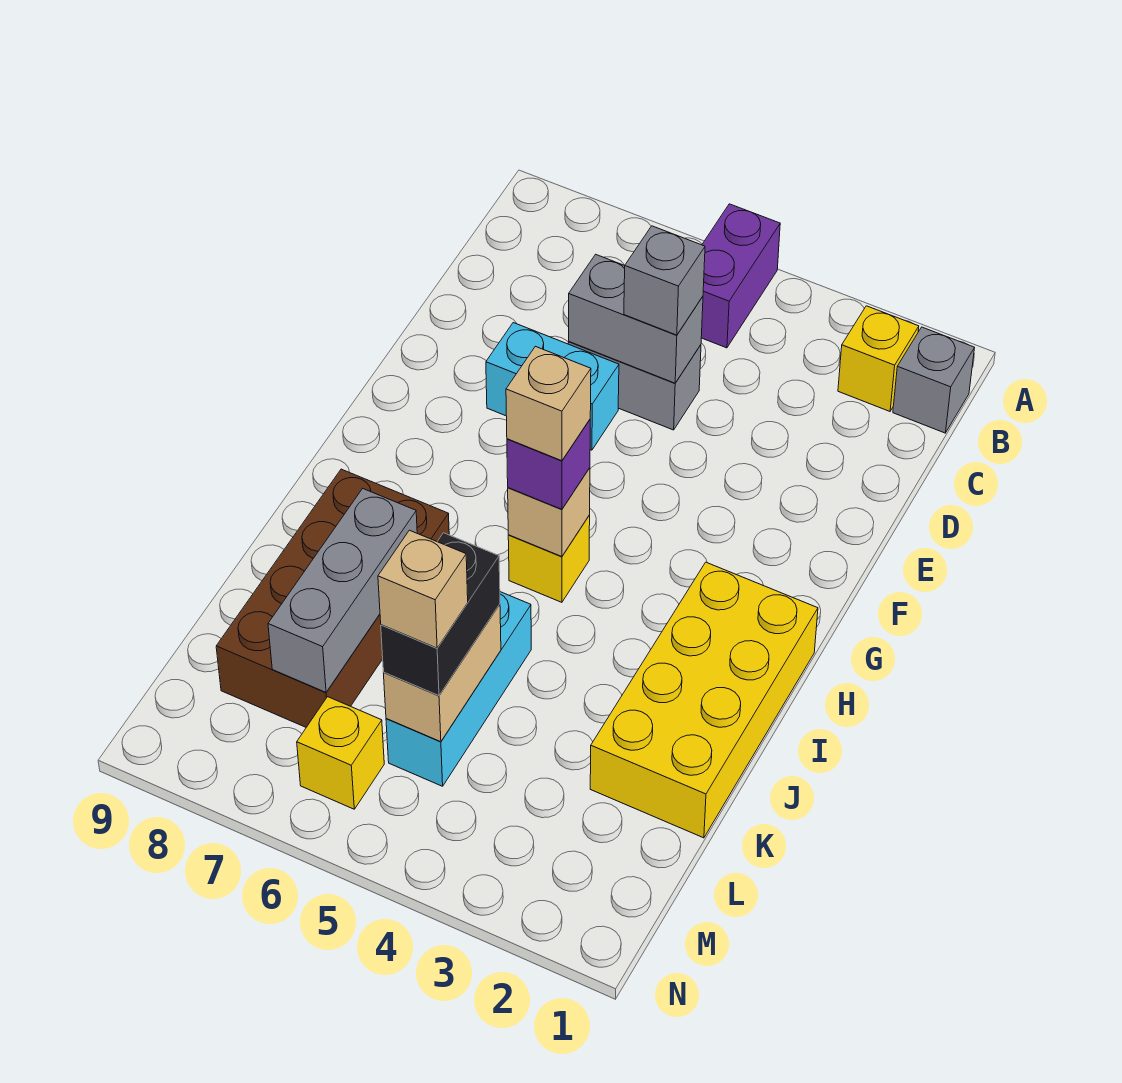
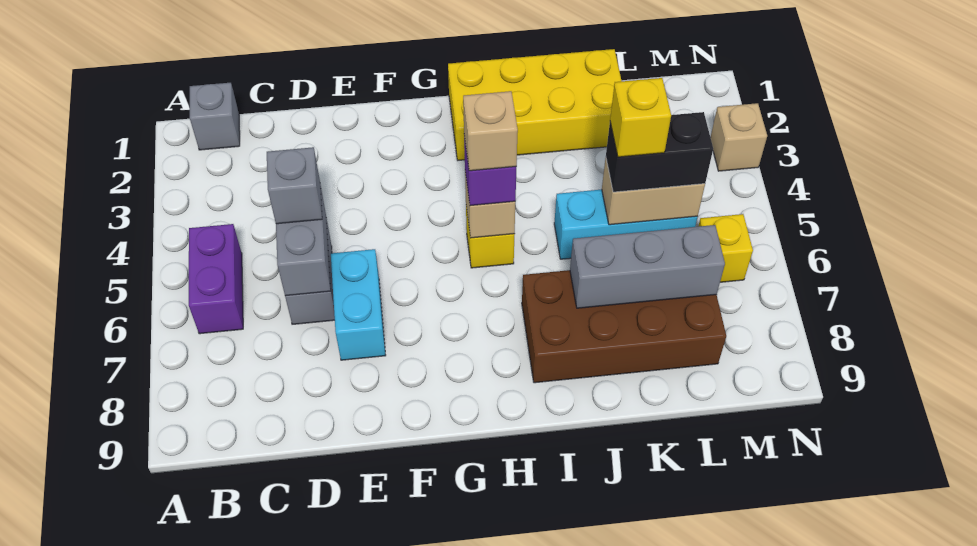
purple brick A5:B5 level 1 -> purple brick B5:B6 level 1
yellow brick B2 level 1 -> yellow brick K5 level 4
tan brick L5 level 4 -> tan brick N3 level 1

